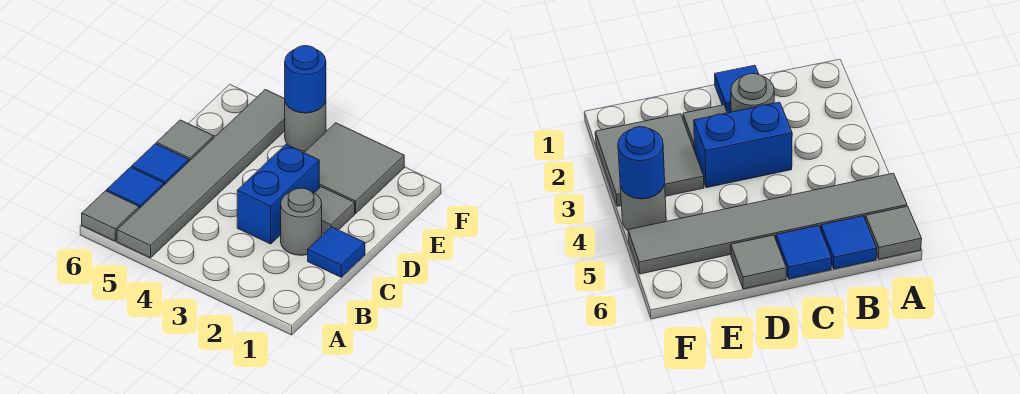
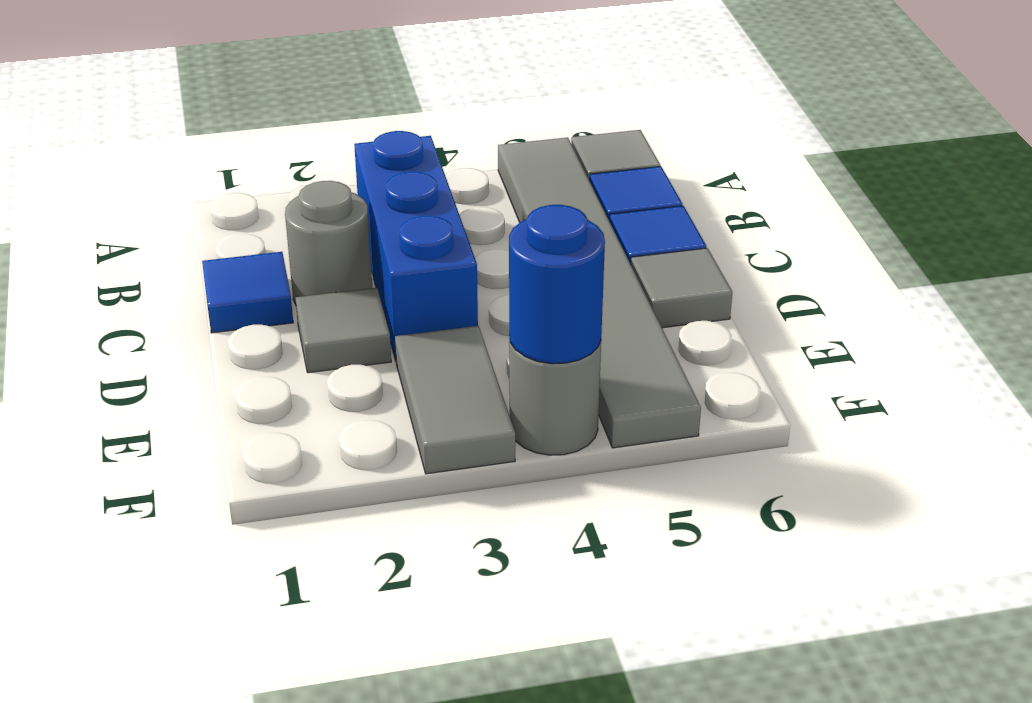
blue brick C3:D3 level 1 -> blue brick B3:D3 level 1
grey tile E2:F3 level 1 -> grey tile E3:F3 level 1

